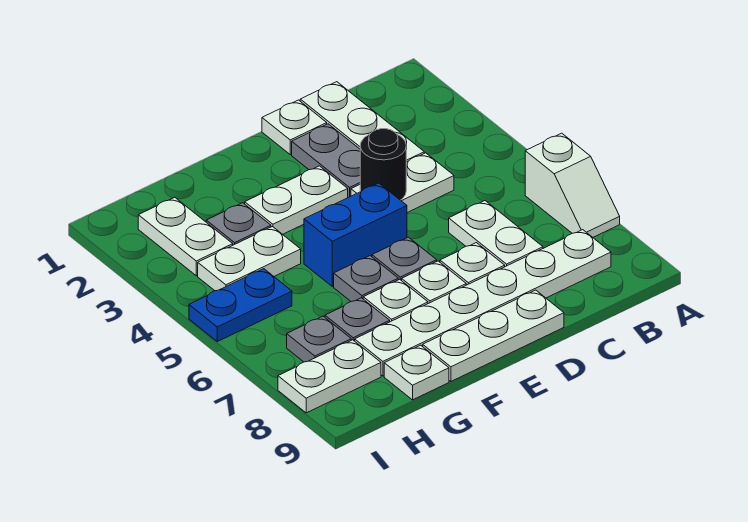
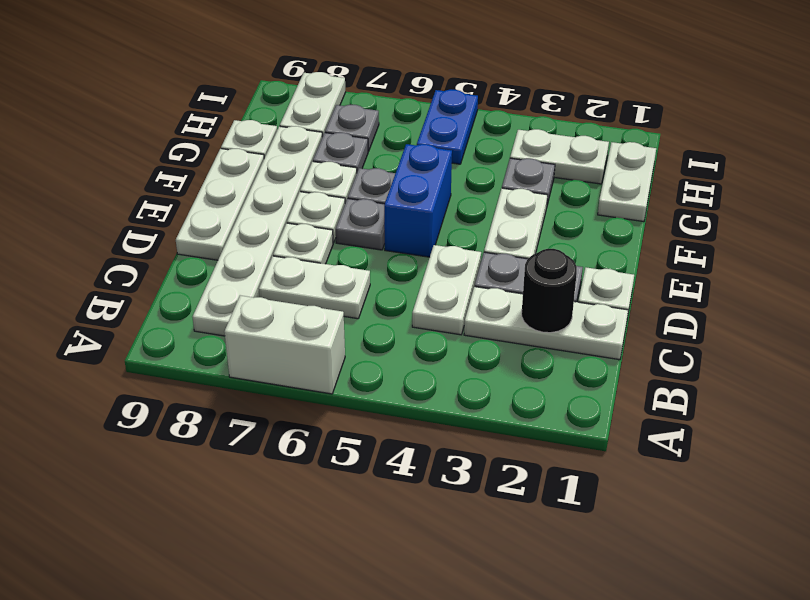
white slope A6:A7 level 1 top 6 -> white brick A6:A7 level 1
black round brick D4 level 2 -> black round brick C2 level 2
white plate G4:H4 level 1 -> white plate G1:H1 level 1

